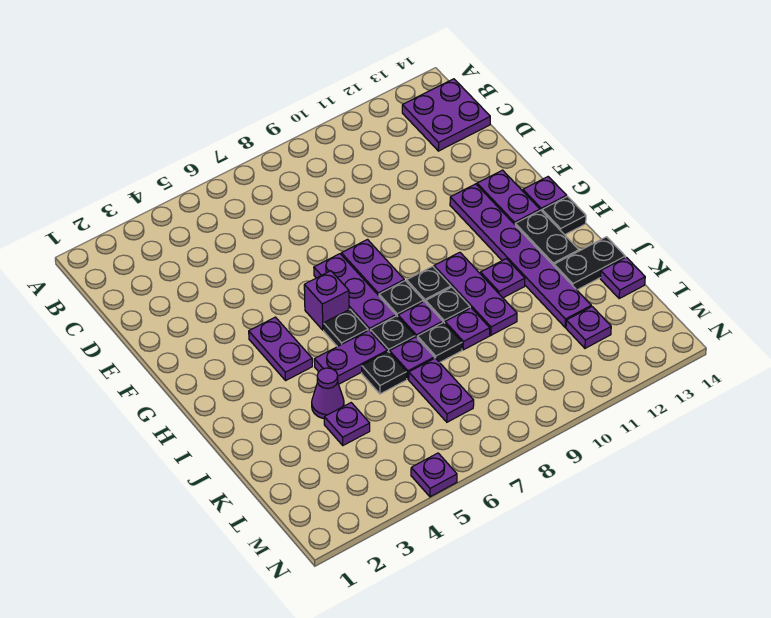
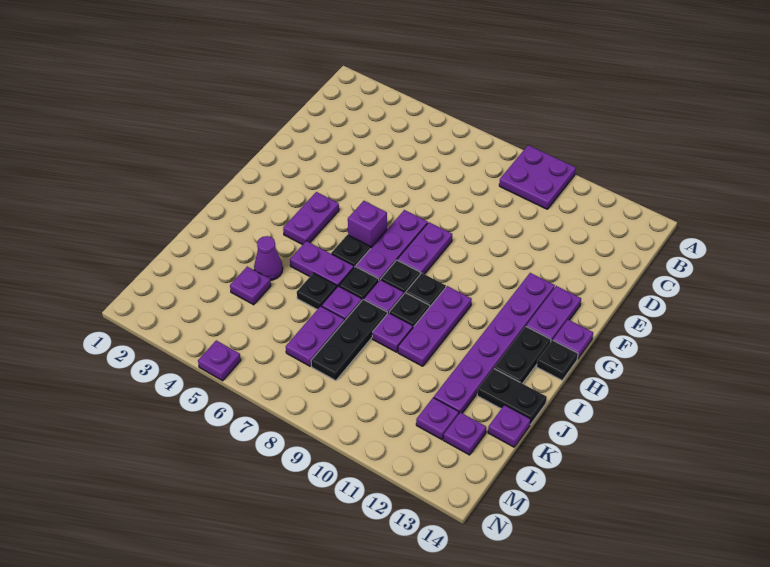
purple plate B13:C14 level 1 -> purple plate A9:B10 level 1
purple plate I11 level 1 -> purple plate L13 level 1
black plate J8 level 1 -> black plate J8:L8 level 1

